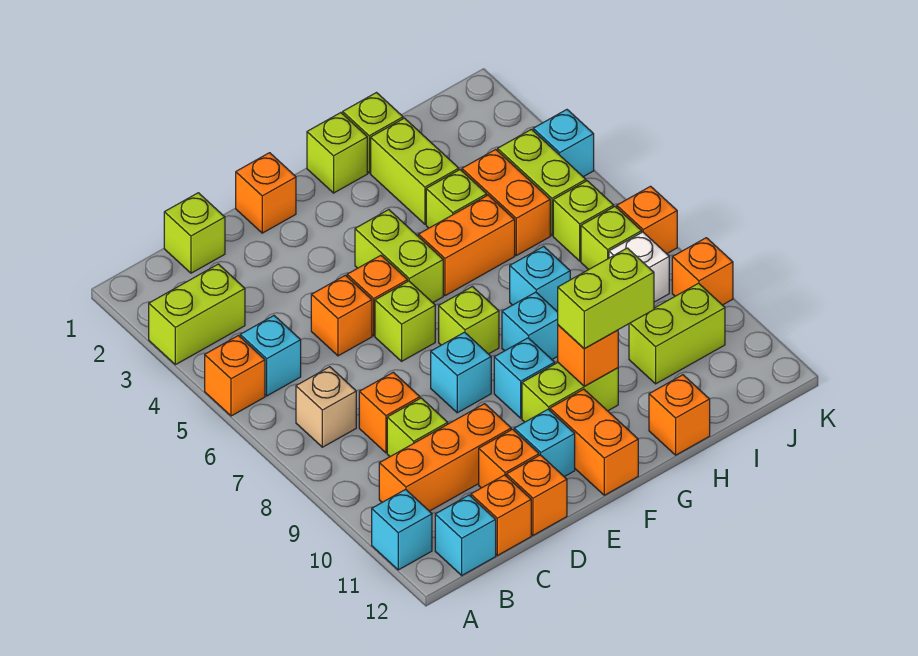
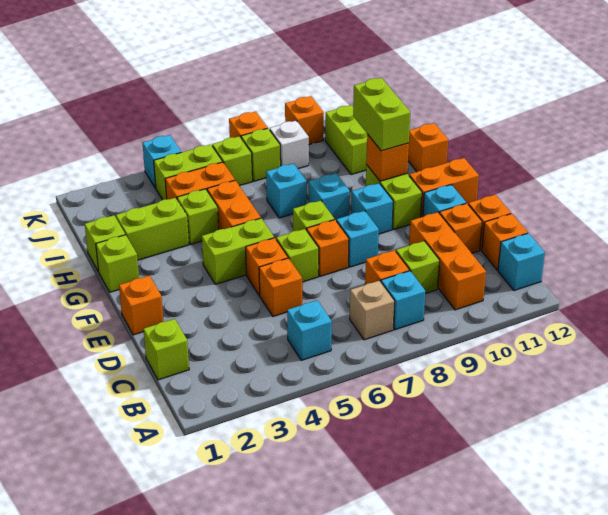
lime brick A3:B3 level 1 -> none
orange brick A5 level 1 -> orange brick E7 level 1
cyan brick A11 level 1 -> cyan brick B8 level 1

